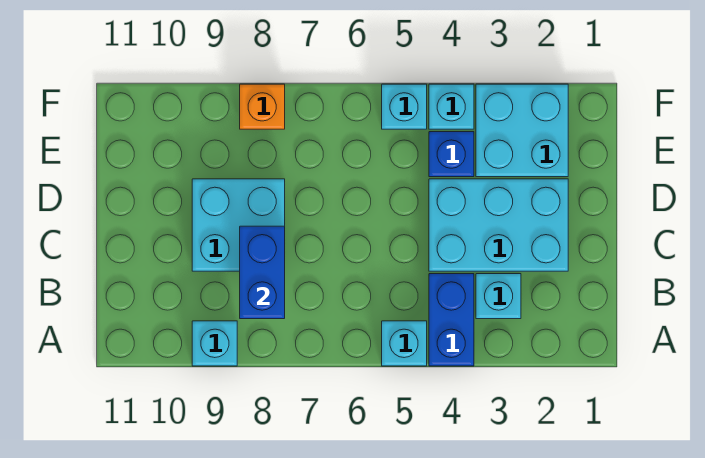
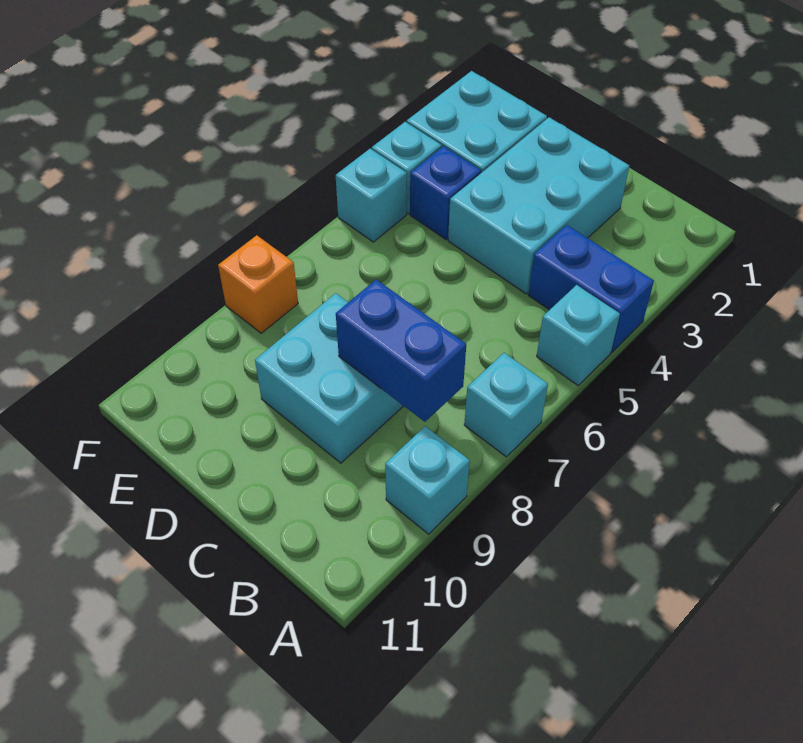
cyan brick B3 level 1 -> cyan brick A7 level 1

